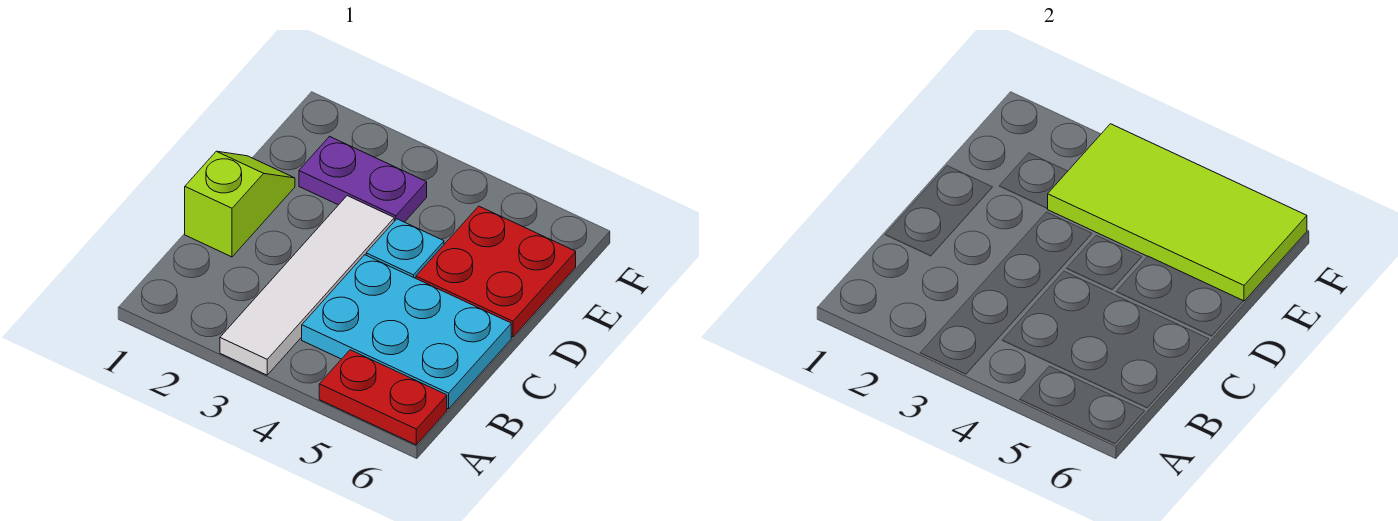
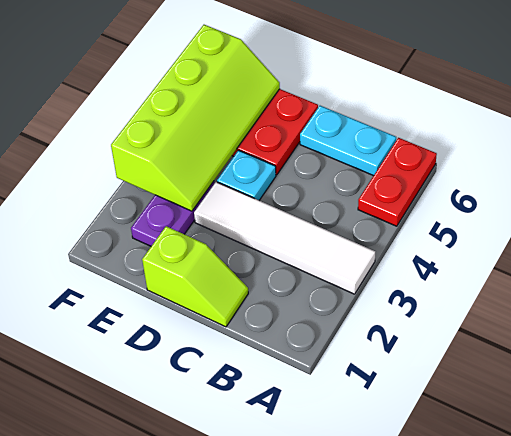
cyan plate B4:C6 level 1 -> cyan plate B6:C6 level 1
lime slope C1:D1 level 1 top C -> lime slope C1:D1 level 1 top D
lime tile E3:F6 level 2 -> lime slope E3:F6 level 2 top F

